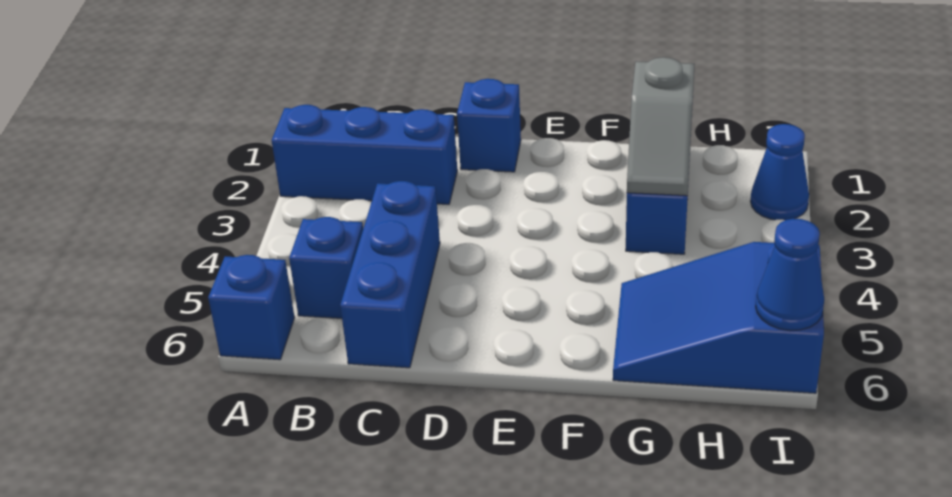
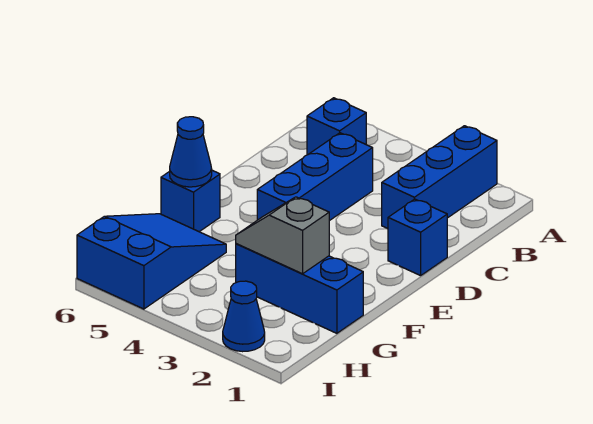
blue brick A6 level 1 -> blue brick F6 level 1
blue brick C4:C6 level 1 -> blue brick C4:E4 level 1
blue cone I6 level 2 -> blue cone F6 level 2

